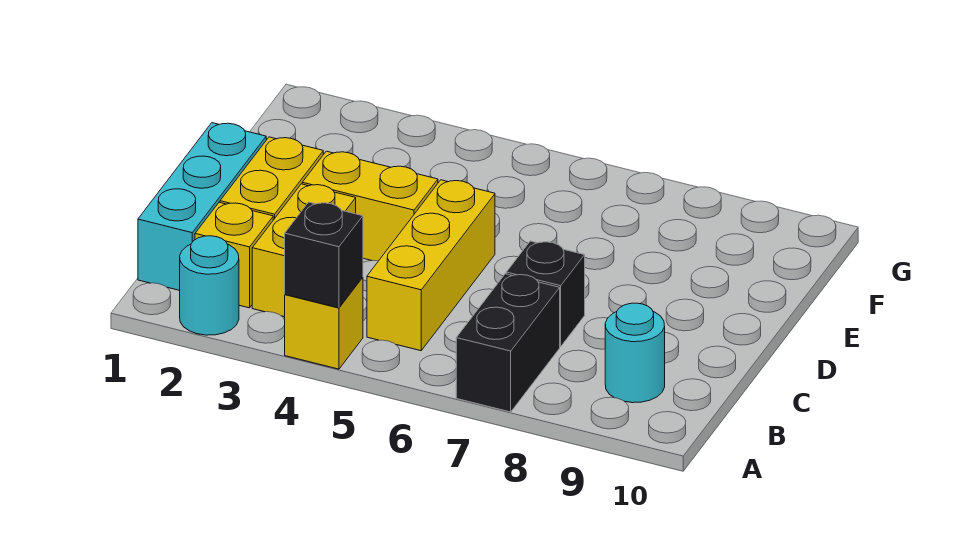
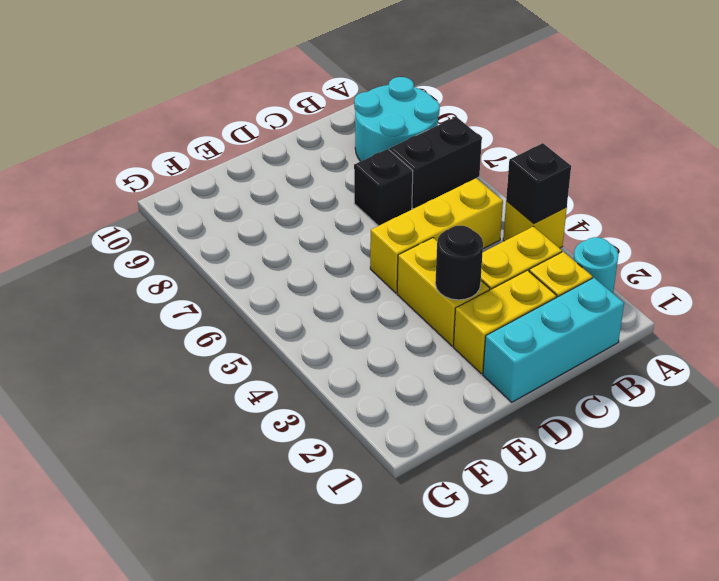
cyan round brick B9 level 1 -> cyan round brick A8:B9 level 1
none -> black round brick D3 level 2

